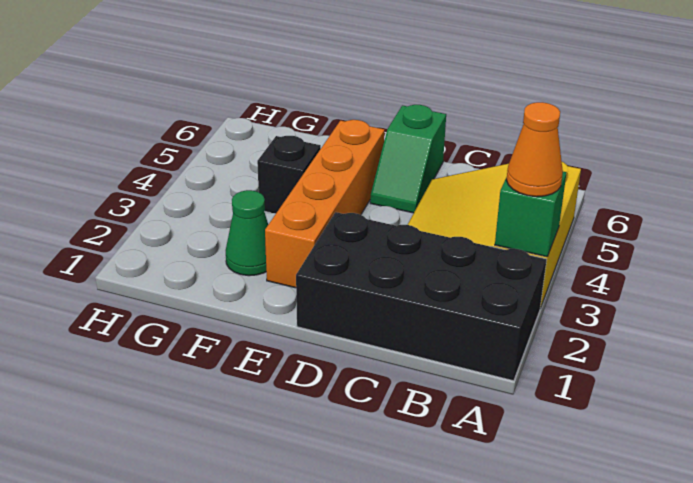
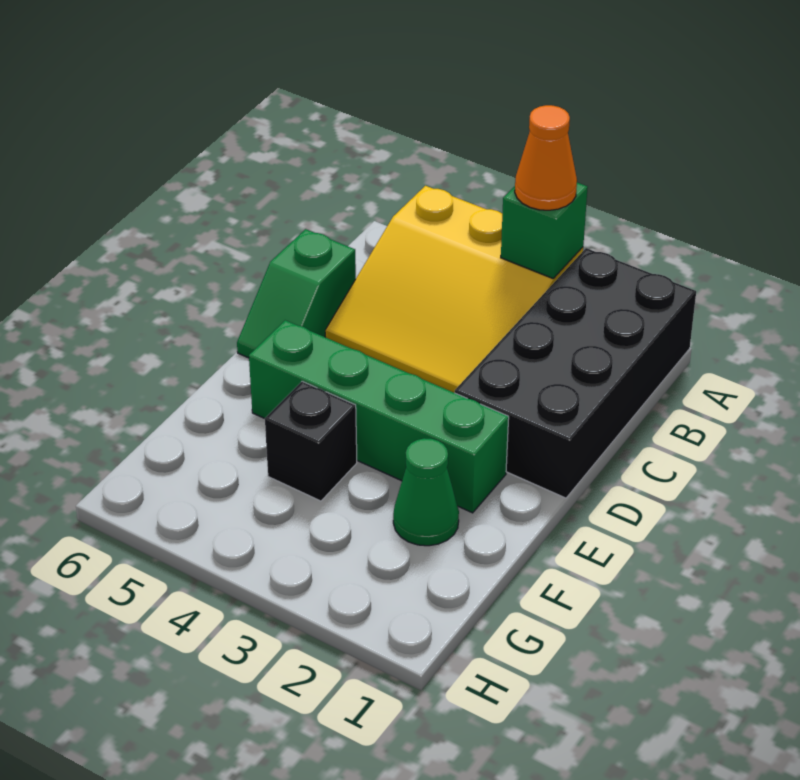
green slope D5:D6 level 1 top 6 -> green slope C6:D6 level 1 top C
orange brick E2:E5 level 1 -> green brick E2:E5 level 1

